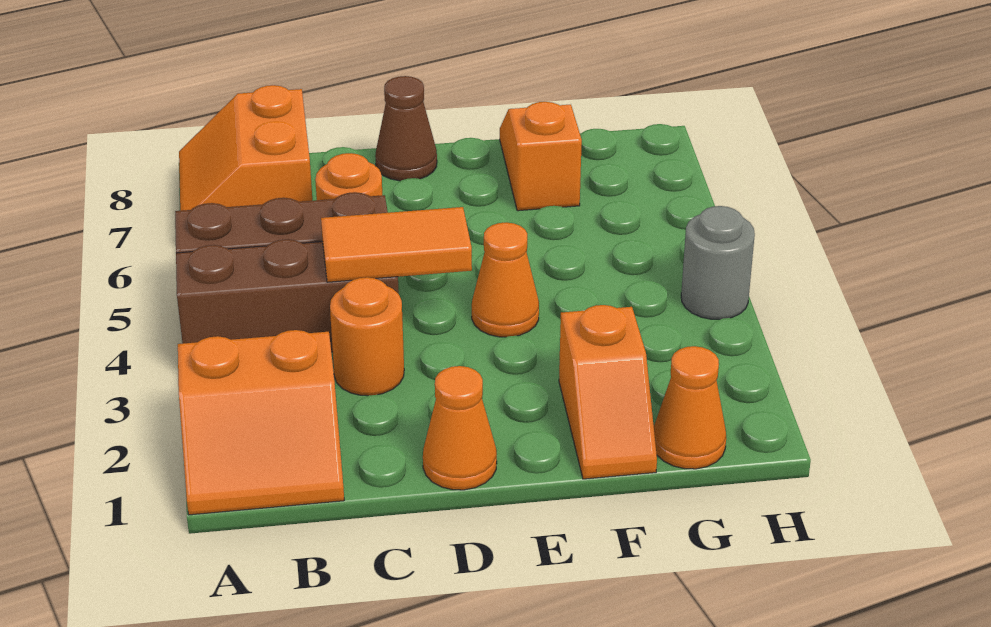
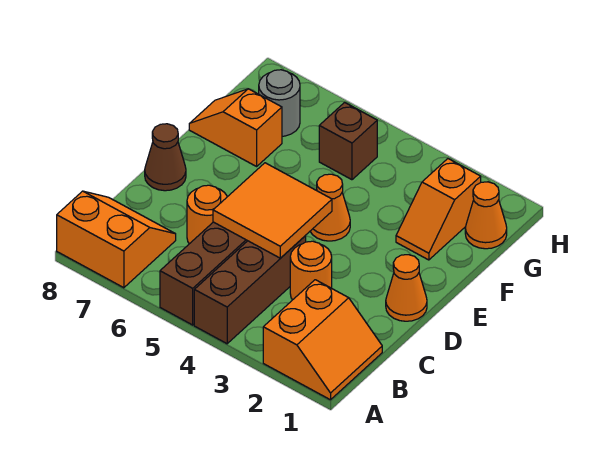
orange slope A7:B8 level 1 top B -> orange slope A7:B8 level 1 top A
orange tile C4:D4 level 2 -> orange tile C4:D5 level 2
orange slope F1:F2 level 1 top 2 -> orange slope F2:G2 level 1 top G
none -> brown brick G5 level 1
grey round brick H4 level 1 -> grey round brick G7 level 1

